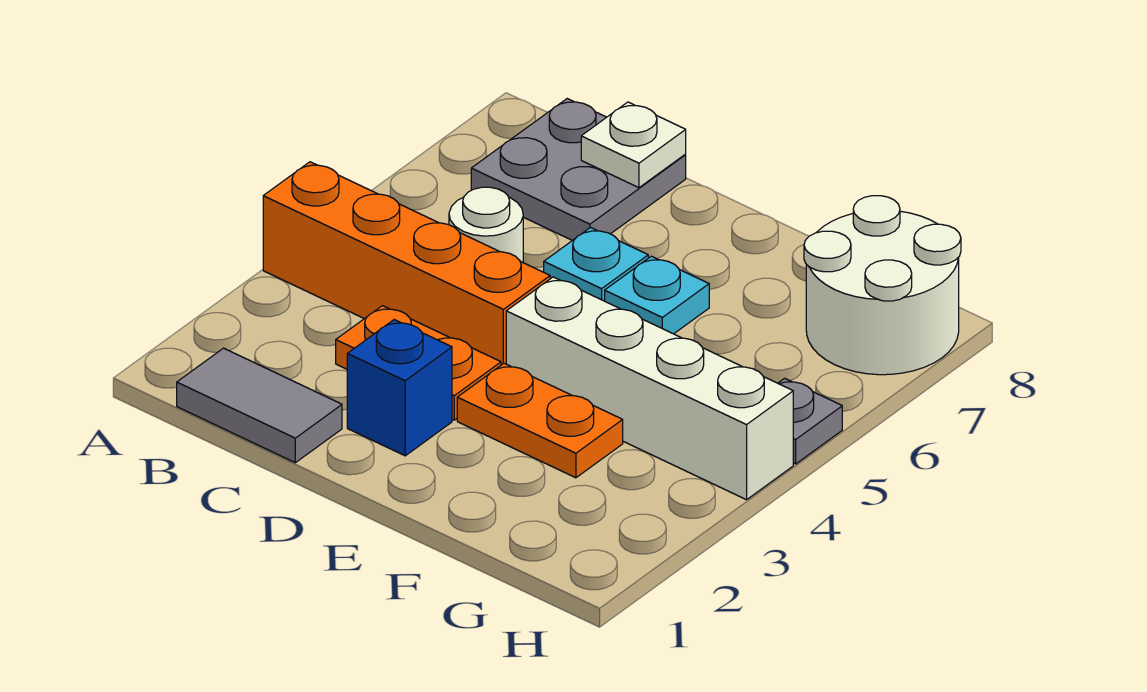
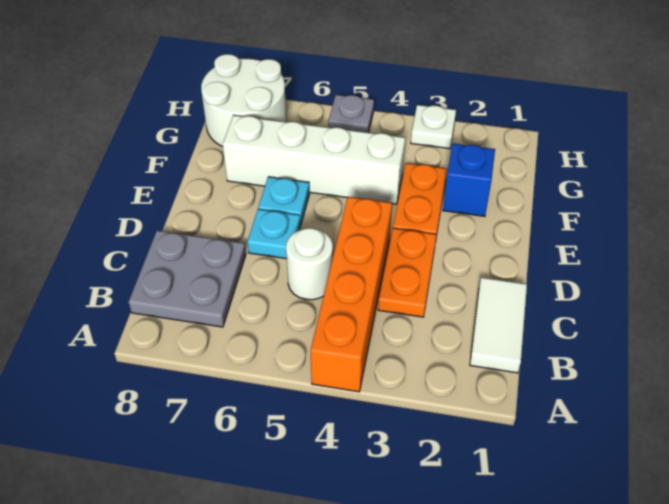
grey tile B1:C1 level 1 -> white tile B1:C1 level 1
white plate C8 level 2 -> white plate H3 level 1
blue brick D2 level 1 -> blue brick F2 level 1
white brick E4:H4 level 1 -> white brick F4:F7 level 1

